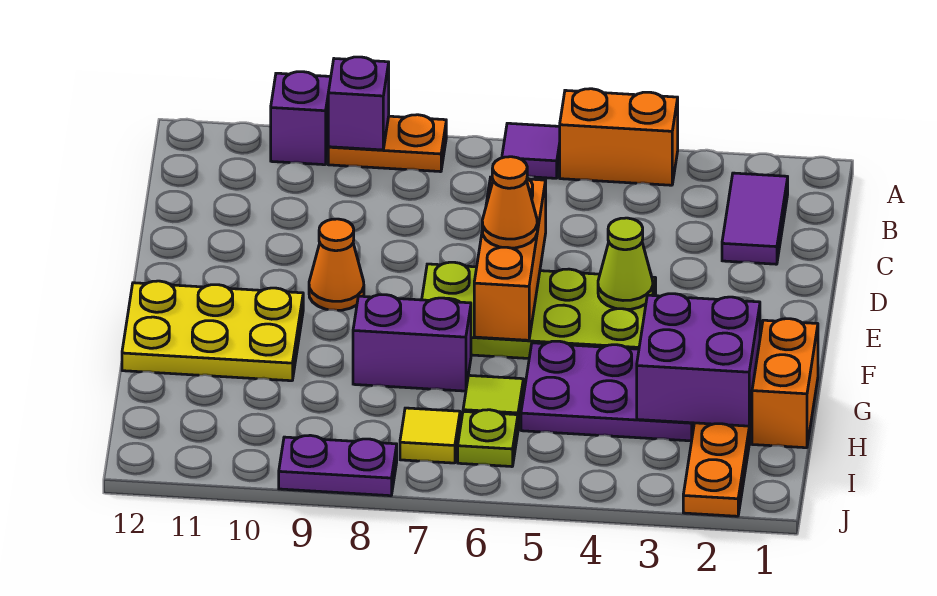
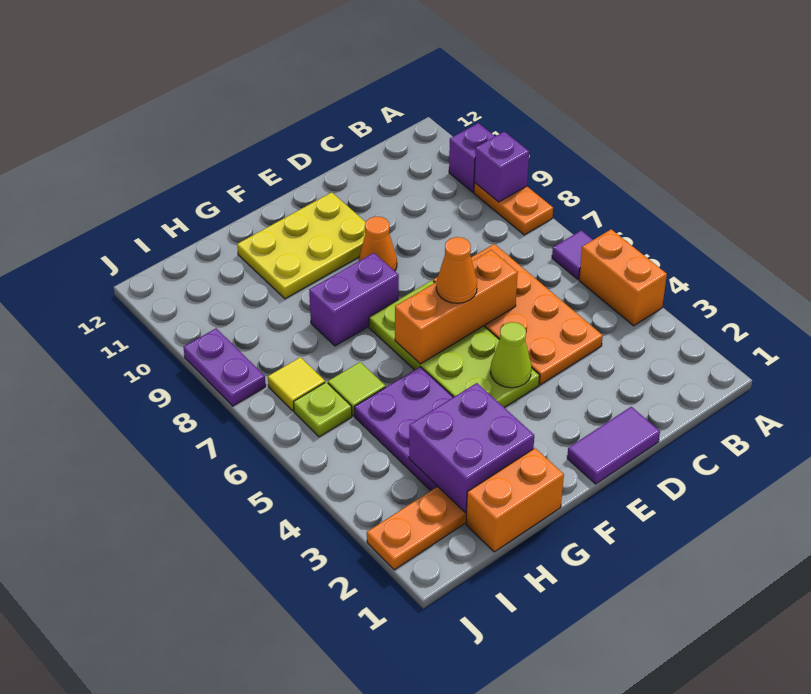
purple tile B2:C2 level 1 -> purple tile D1:E1 level 1
none -> orange plate C4:D7 level 1
yellow plate F10:G12 level 1 -> yellow plate E10:G11 level 1
purple brick G7:G8 level 1 -> purple brick F8:G8 level 1

